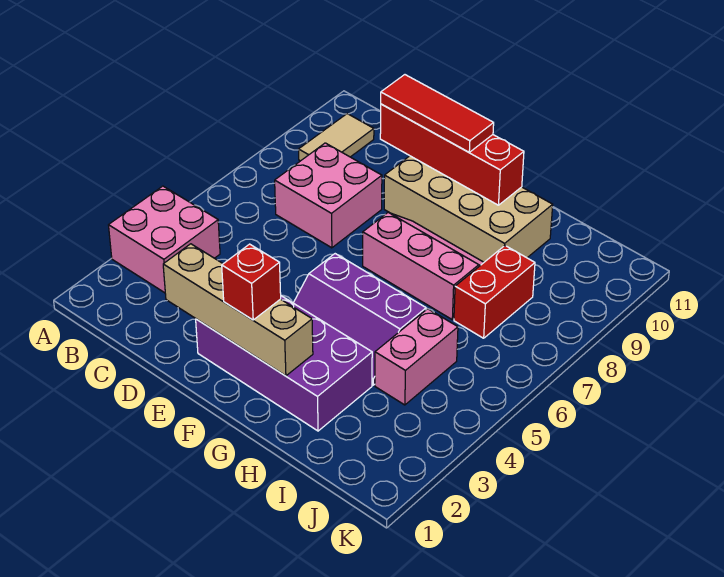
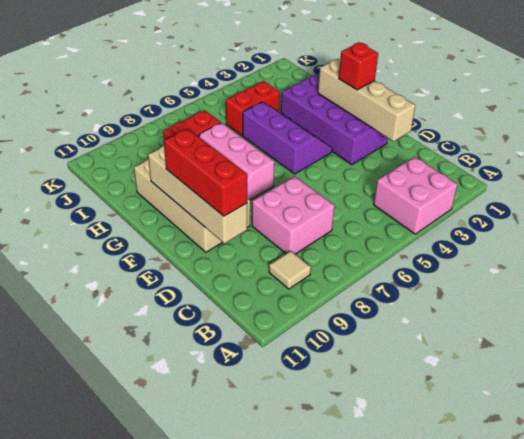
tan tile B9:B10 level 1 -> tan tile B9 level 1
red brick D10:G10 level 2 -> tan brick D10:G10 level 2
red tile D10:F10 level 3 -> red brick D10:F10 level 3
pink brick I4:I5 level 1 -> red brick I4:I5 level 1

